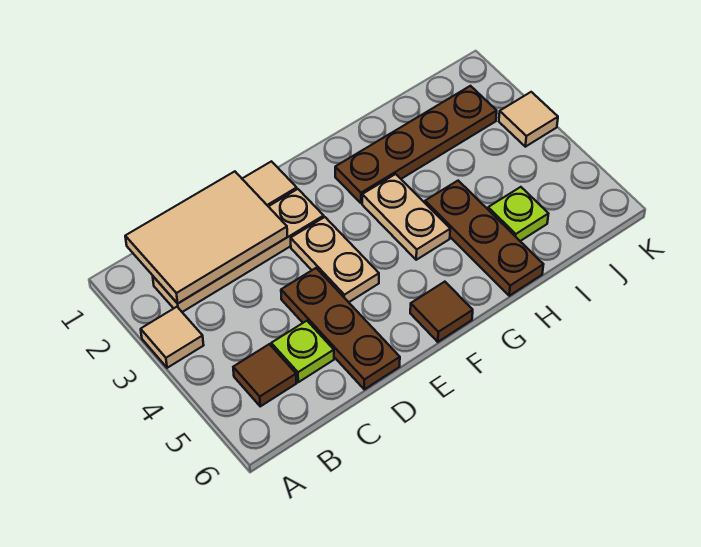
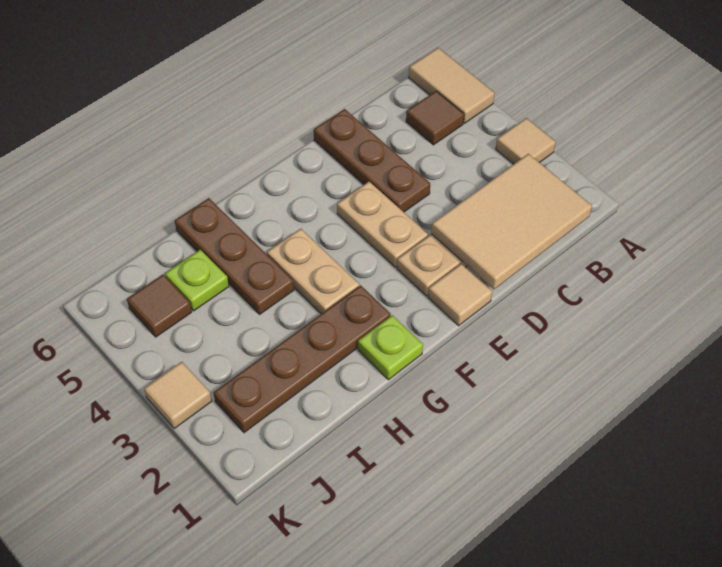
none -> tan tile A5:A6 level 1
lime plate C5 level 1 -> lime plate G1 level 1
brown tile F6 level 1 -> brown tile J5 level 1

